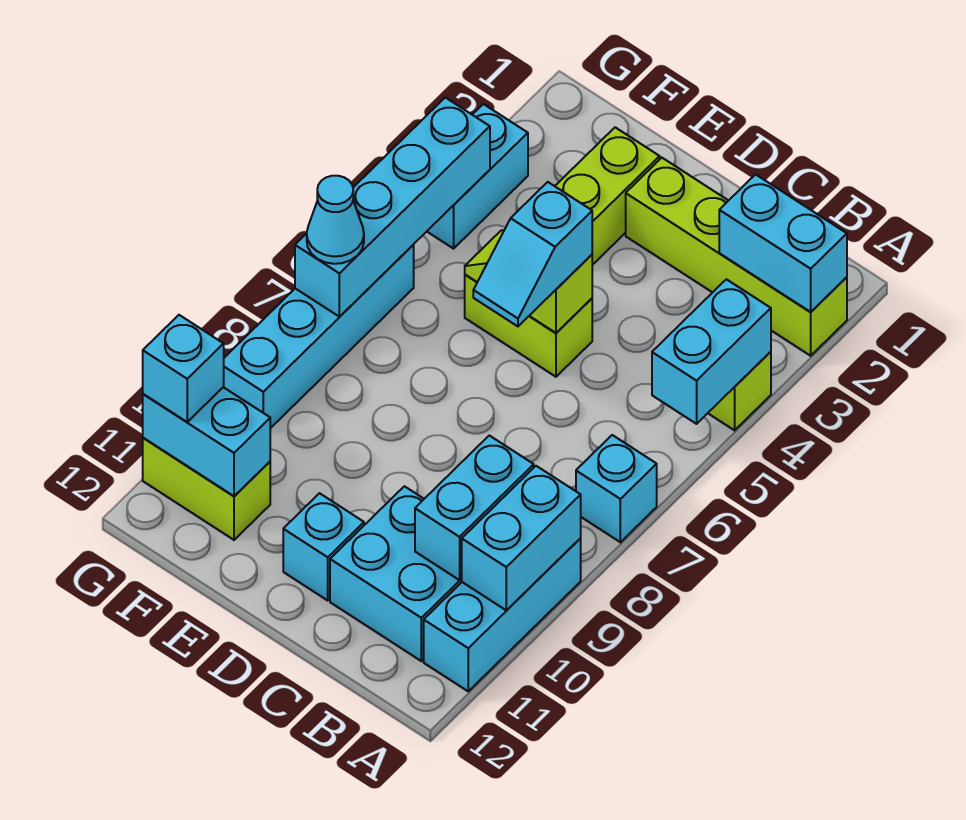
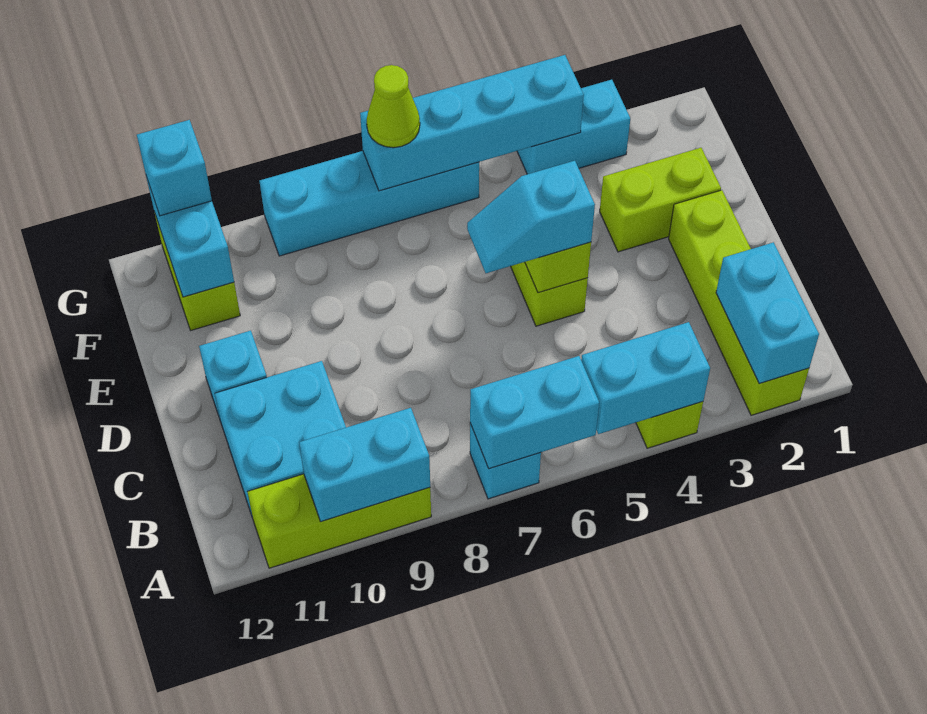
cyan brick A9:A11 level 1 -> lime brick A9:A11 level 1
cyan brick B9:B10 level 2 -> cyan brick A6:A7 level 2
cyan cone G7 level 3 -> lime cone G7 level 3

